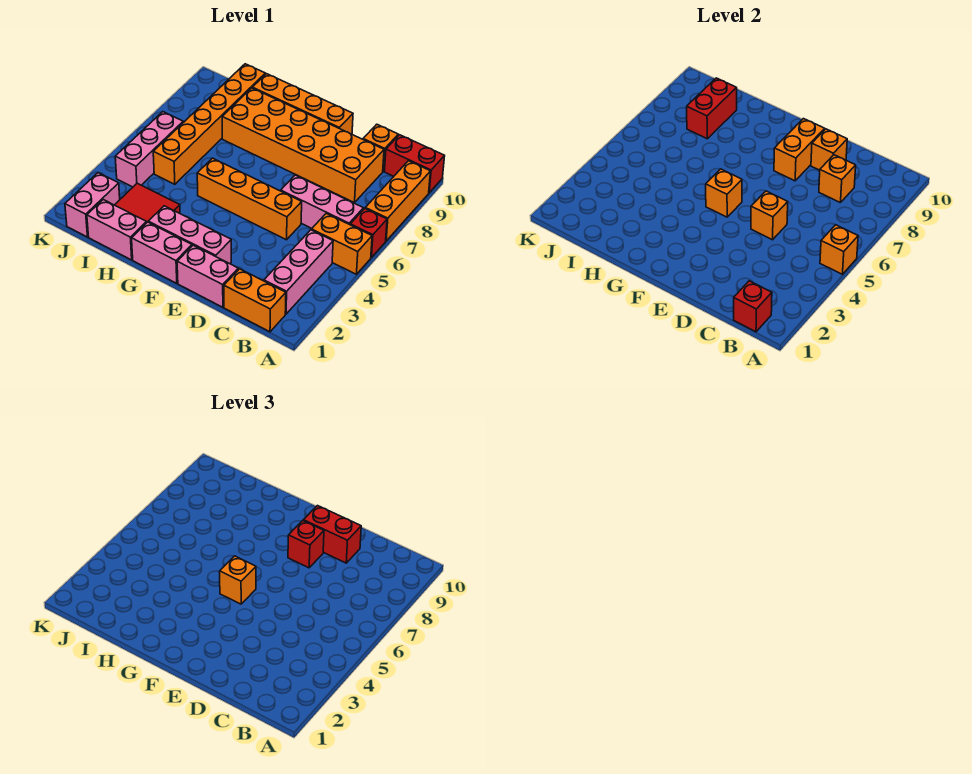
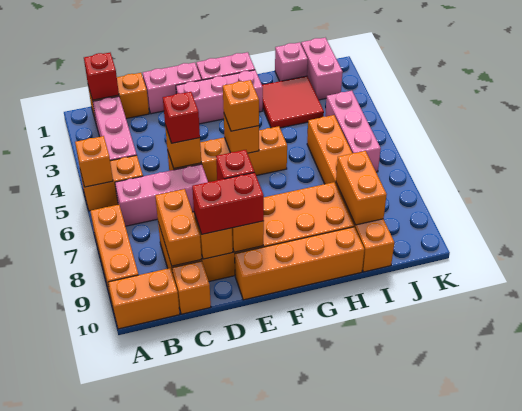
red brick A6 level 1 -> red brick D5 level 3
red brick A10:B10 level 1 -> orange brick A10:B10 level 1
orange brick C8 level 2 -> orange brick C8:C9 level 2
pink brick H1:I1 level 1 -> pink brick I1 level 1
red brick I8:I9 level 2 -> orange brick I8:I9 level 2

